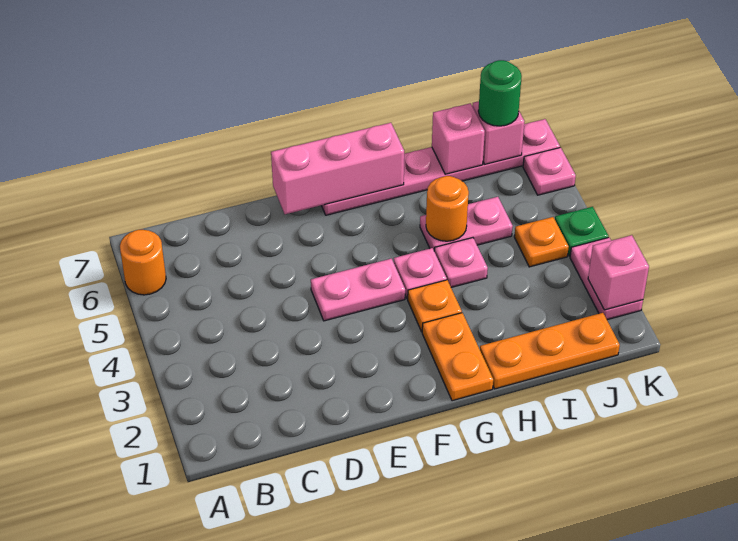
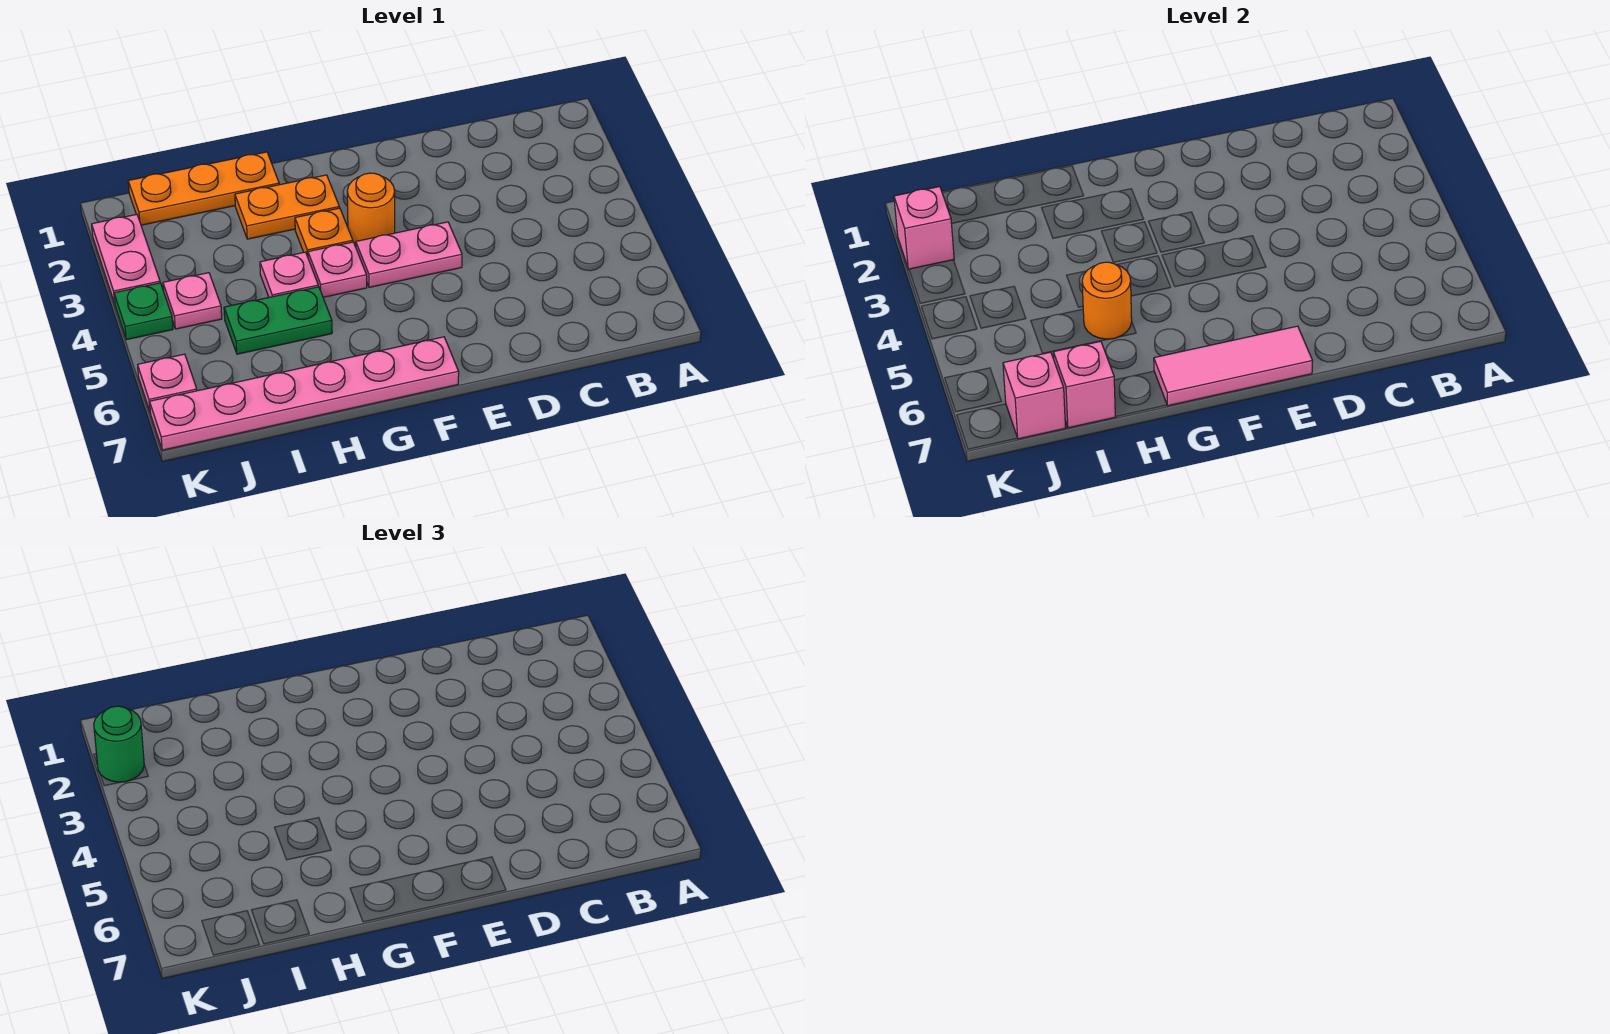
orange round brick A6 level 1 -> orange round brick F3 level 1
pink brick E7:G7 level 2 -> pink tile E7:G7 level 2
orange plate G1:G2 level 1 -> orange plate G2:H2 level 1
pink plate H5:I5 level 1 -> green plate H5:I5 level 1
orange plate J4 level 1 -> pink plate J4 level 1
green round brick J7 level 3 -> green round brick K2 level 3

